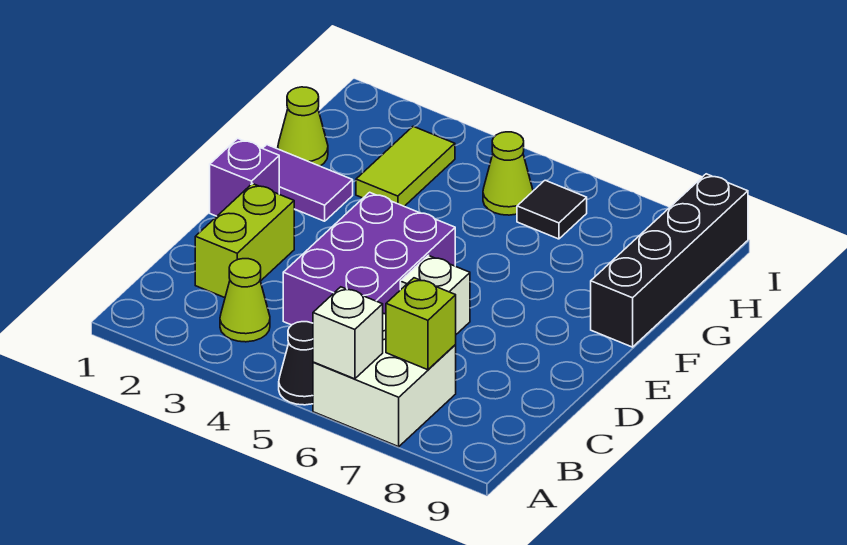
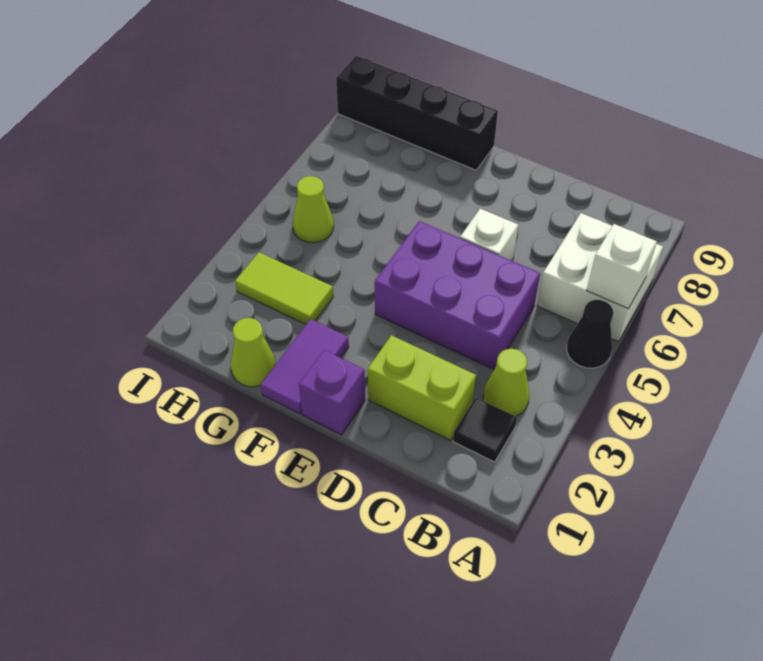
lime brick B7 level 2 -> none
black tile H6 level 1 -> black tile B2 level 1

